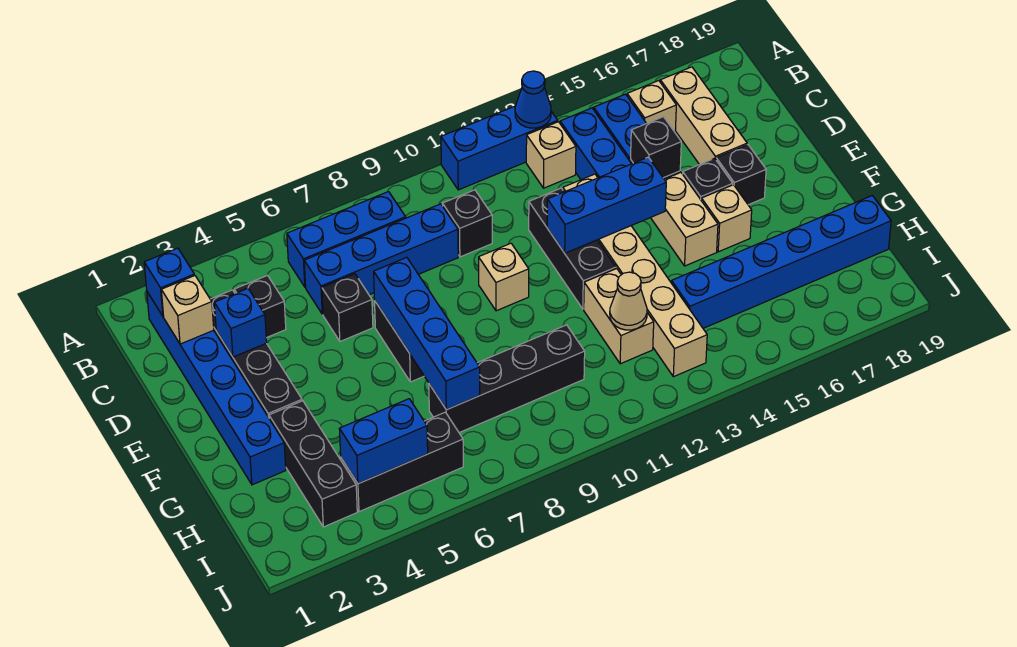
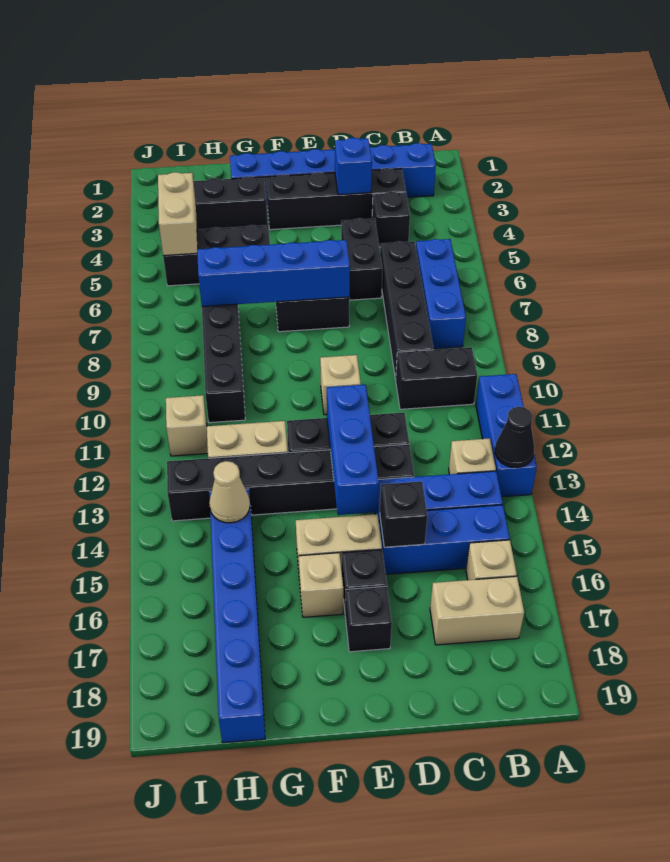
blue cone A13 level 2 -> black cone A13 level 2
blue brick B2 level 2 -> none
tan brick B17:D17 level 1 -> tan brick B17:C17 level 1
tan brick C2 level 2 -> tan brick I11 level 1
blue brick C6:C9 level 1 -> black brick C6:C9 level 1
black brick C10 level 1 -> black brick B10:C10 level 1
black brick D6 level 1 -> black brick D5:D6 level 1
tan brick D13:I13 level 1 -> black brick D13:I13 level 1
tan cone H12 level 2 -> tan cone H14 level 2
black brick I4:I6 level 1 -> black brick G5:I5 level 1
blue brick I4:I5 level 2 -> tan brick I4:I5 level 2

